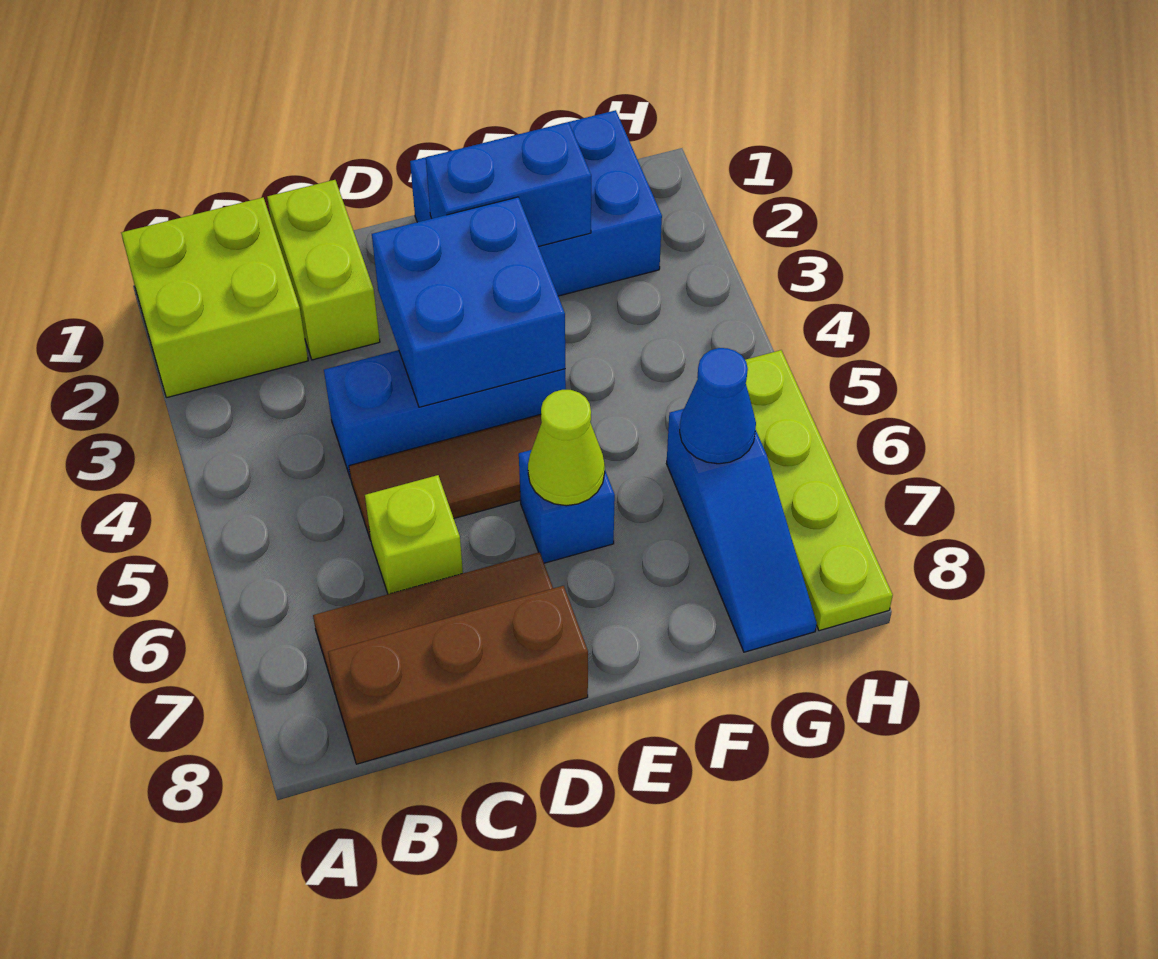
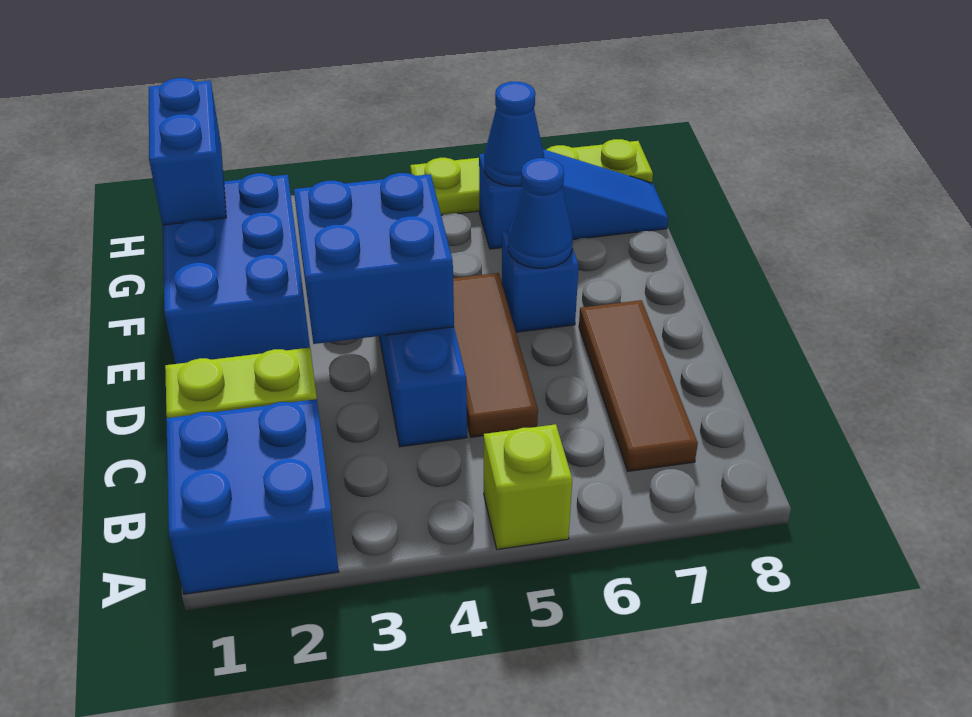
lime brick A1:B2 level 1 -> blue brick A1:B2 level 1
brown brick B8:D8 level 1 -> none
lime brick C6 level 1 -> lime brick A5 level 1
blue brick E2:F2 level 2 -> blue brick G1:H1 level 2
lime cone E6 level 2 -> blue cone E6 level 2

